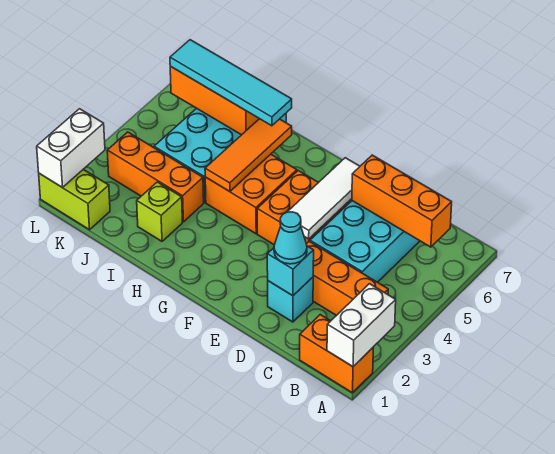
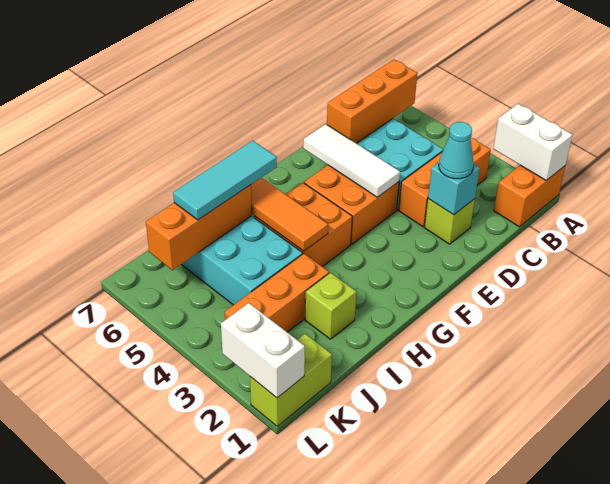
cyan brick D2 level 1 -> lime brick D2 level 1
cyan tile H6:K6 level 3 -> cyan tile H6:J6 level 3

